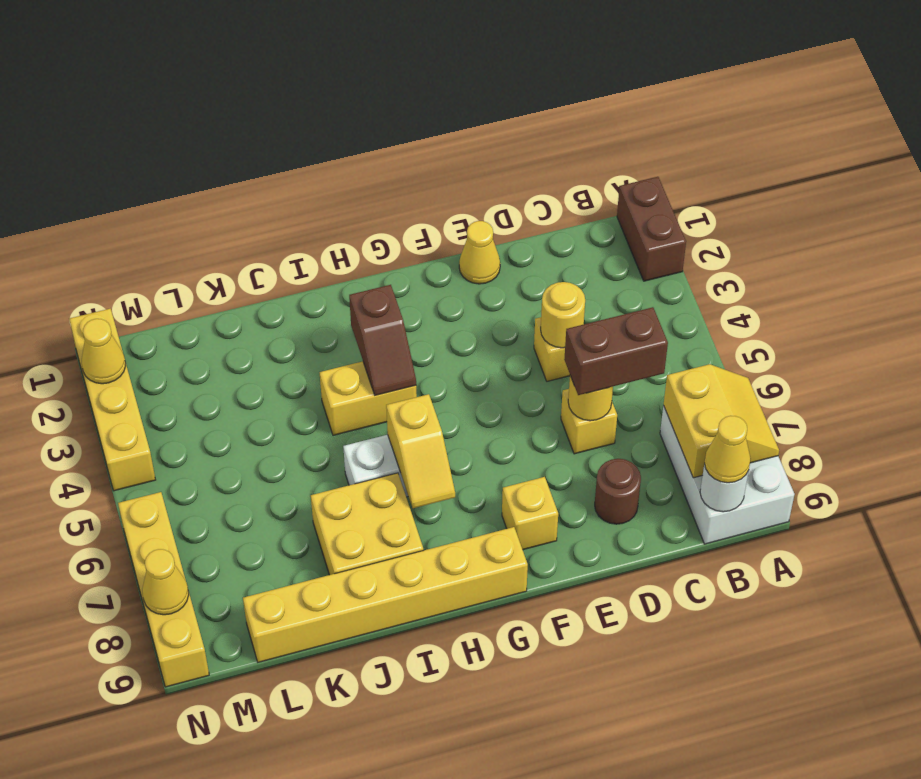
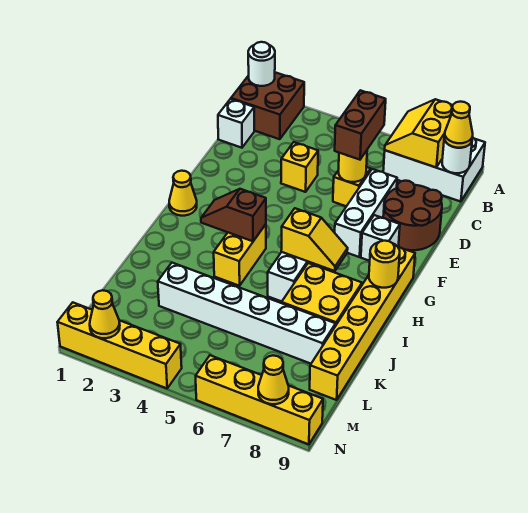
brown brick A1:A2 level 1 -> brown brick A1:B2 level 1
none -> white round brick A1 level 2
yellow slope A7:B8 level 2 top B -> yellow slope A7:B8 level 2 top 8
none -> white brick C1 level 1
yellow round brick D4 level 2 -> yellow round brick H9 level 2
none -> white brick D7:F7 level 1
brown round brick D8 level 1 -> brown round brick D8:E9 level 1
yellow cone E1 level 1 -> yellow cone G1 level 1
yellow brick F8 level 1 -> white brick F8 level 1
brown slope H3:H4 level 2 top 3 -> brown slope H3:H4 level 2 top 4
none -> white brick K3:K8 level 1

